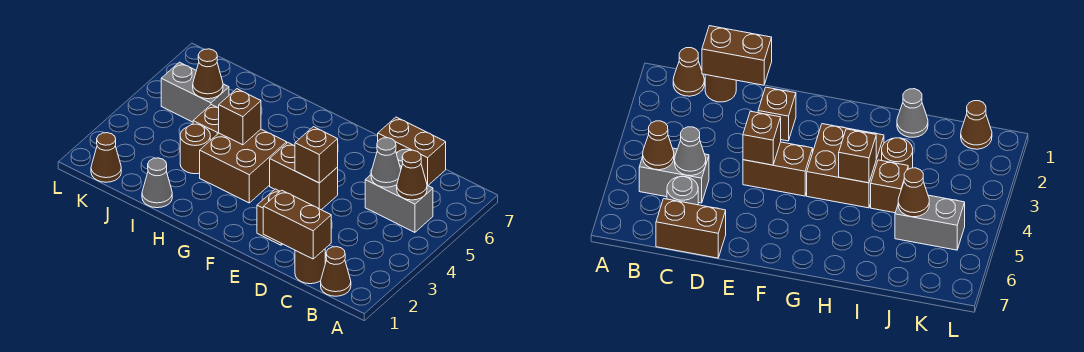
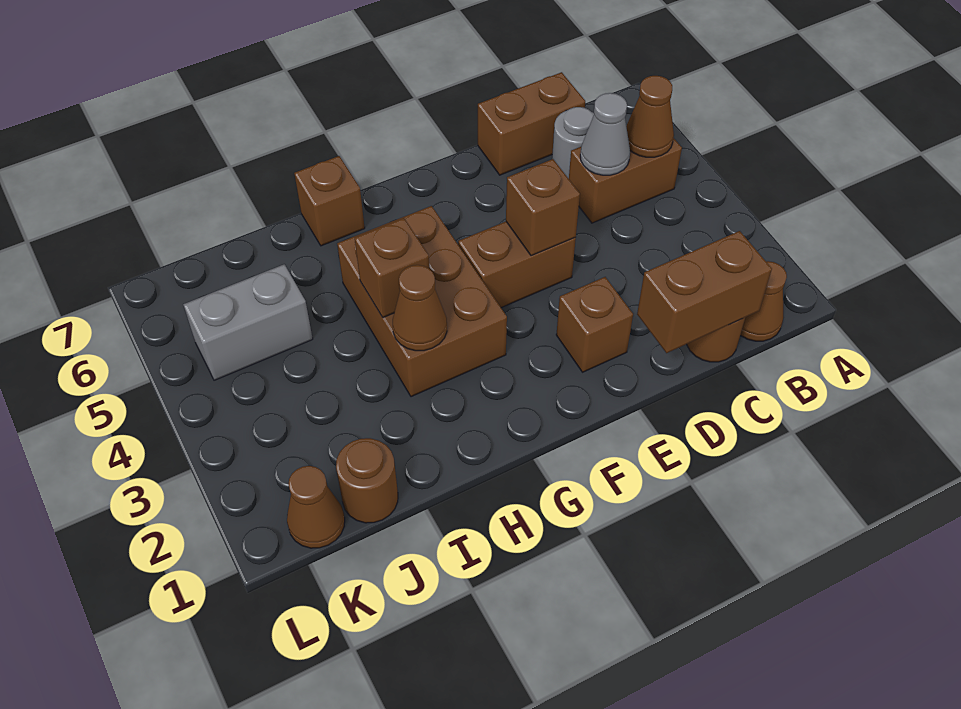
grey brick B5:C5 level 1 -> brown brick B5:C5 level 1
brown brick G3:H4 level 1 -> brown brick G3:H5 level 1
grey cone I1 level 1 -> none
brown round brick I3 level 1 -> brown round brick J1 level 1
brown brick I4 level 1 -> brown brick H7 level 1
brown cone J5 level 2 -> brown cone H3 level 2

